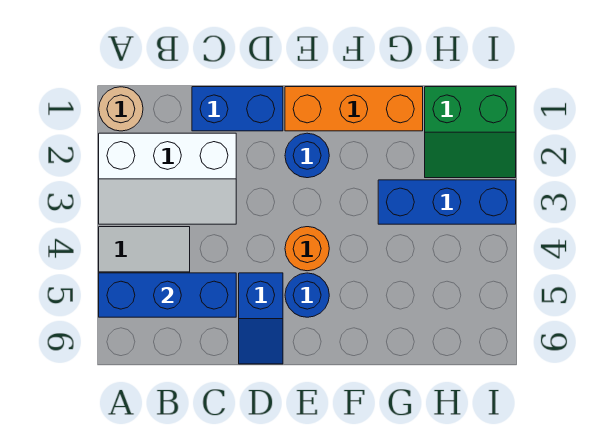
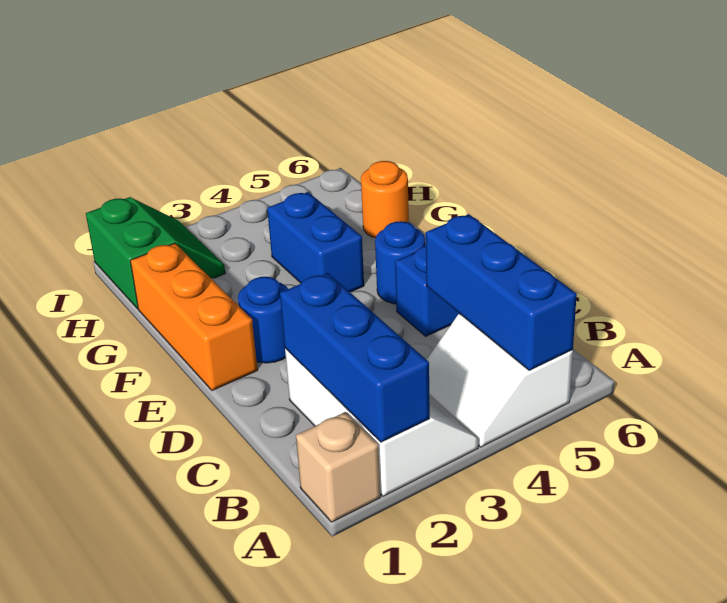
tan round brick A1 level 1 -> tan brick A1 level 1
blue brick C1:D1 level 1 -> blue brick F4:G4 level 1
orange round brick E4 level 1 -> orange round brick G6 level 1
blue brick G3:I3 level 1 -> blue brick A2:C2 level 2

